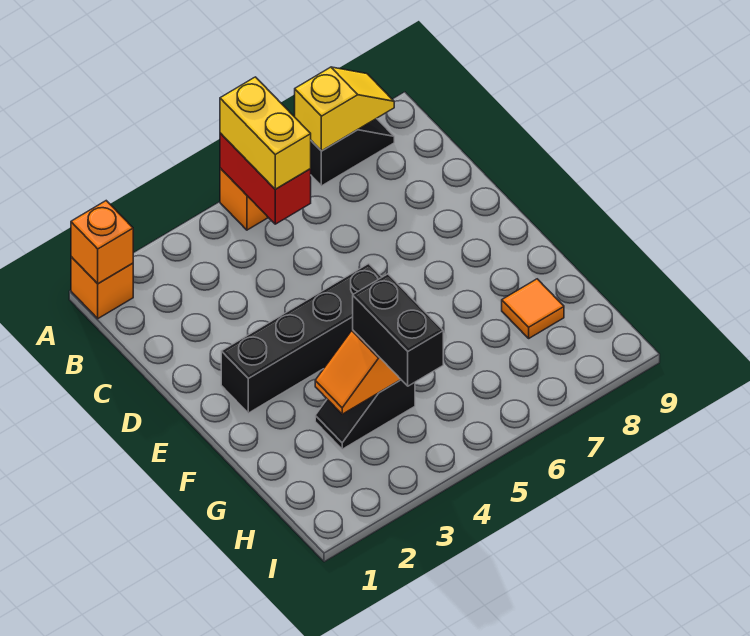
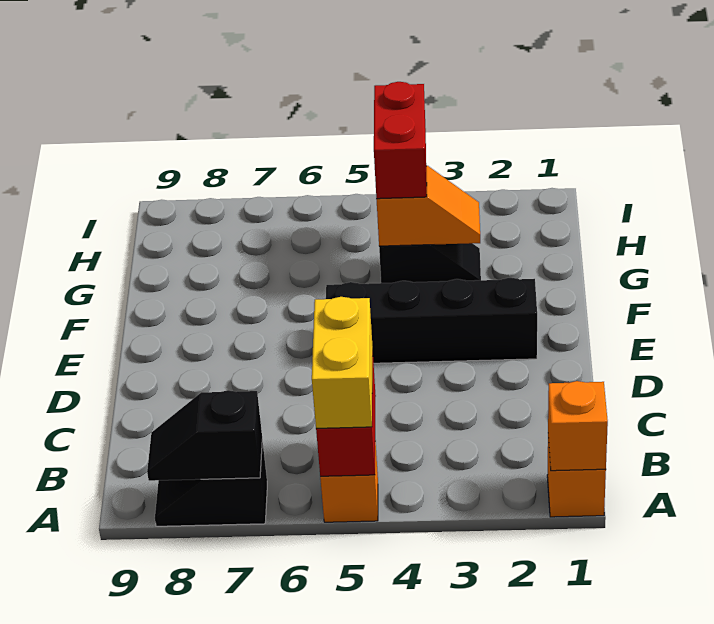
yellow slope A7:A8 level 2 top 7 -> black slope A7:A8 level 2 top 7
black brick G4:H4 level 3 -> red brick G4:H4 level 3
orange tile G8 level 1 -> none

